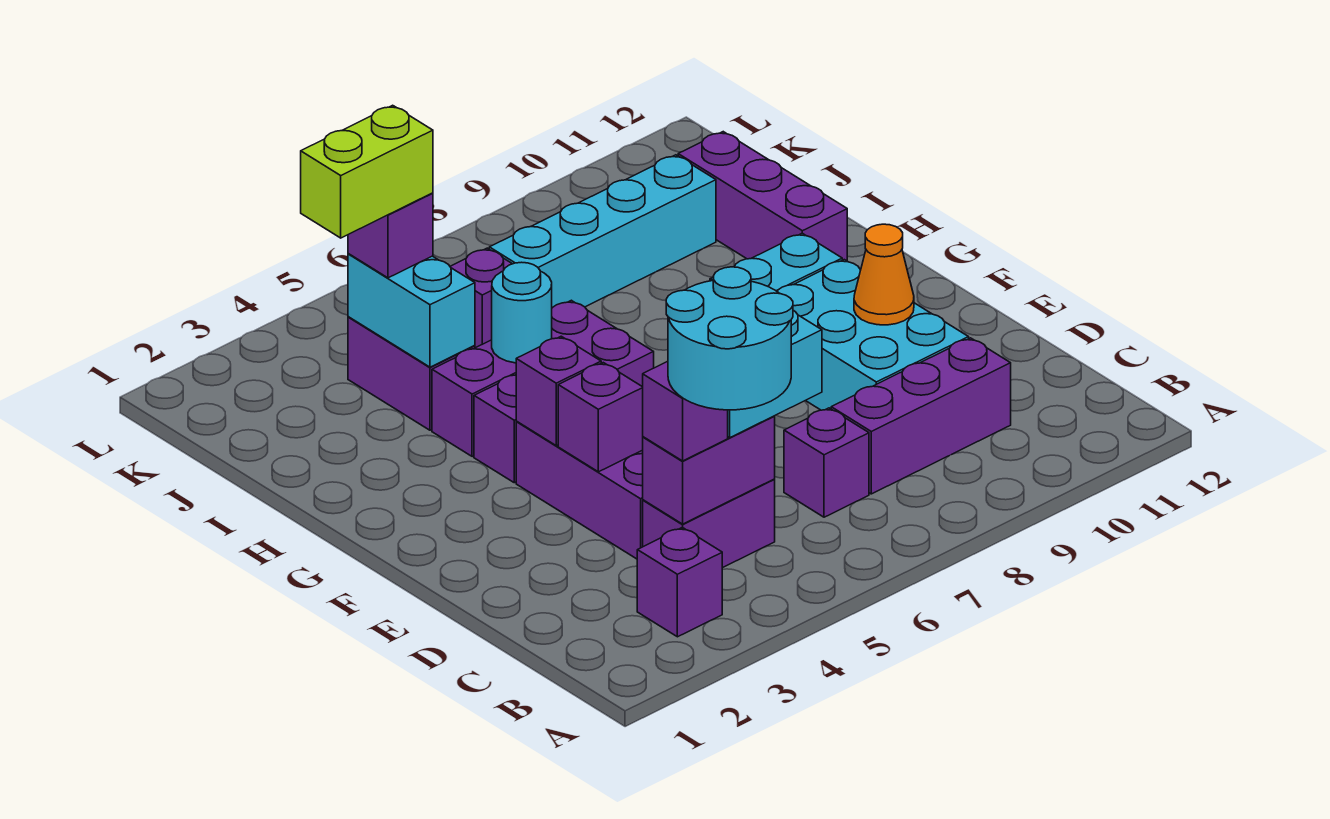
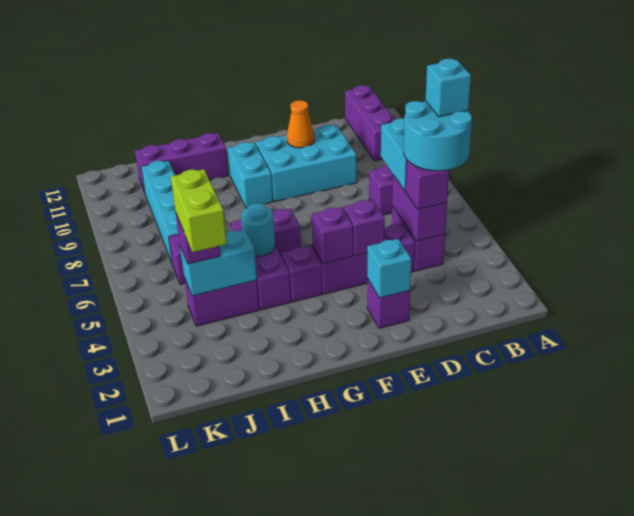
purple brick B3 level 1 -> purple brick E2 level 1
none -> cyan brick B5 level 5
purple brick C8:C10 level 1 -> purple brick B10:B12 level 1
none -> cyan brick E2 level 2

